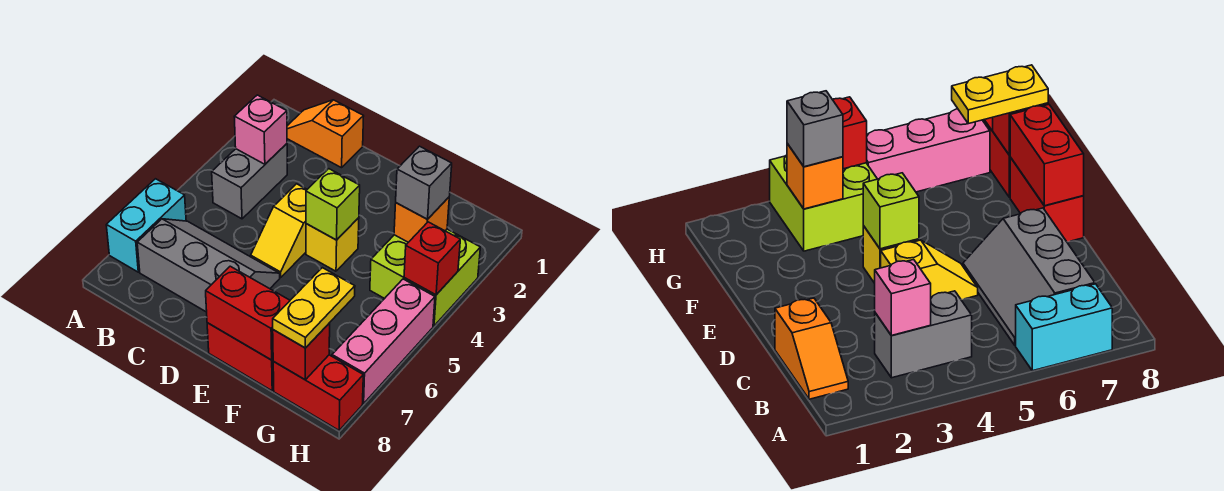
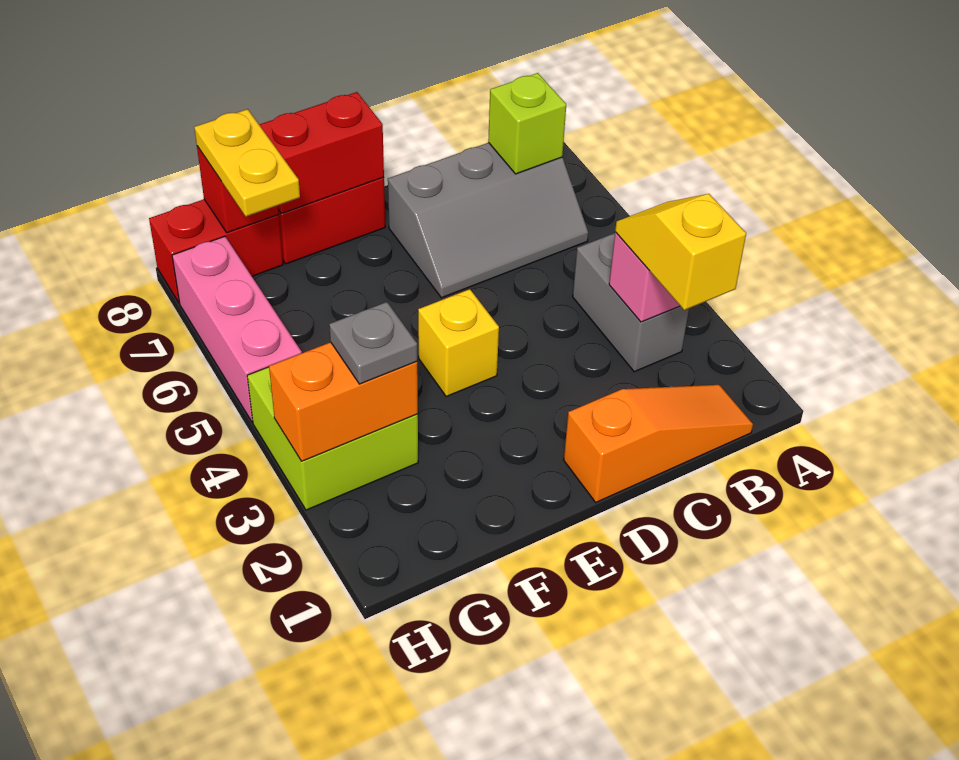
cyan brick A6:A7 level 1 -> none
orange slope B1:C1 level 1 top C -> orange slope B1:D1 level 1 top D
yellow slope D4:D5 level 1 top 4 -> yellow slope B2:B3 level 3 top 2
lime brick E4 level 2 -> lime brick B7 level 2
orange brick G3 level 2 -> orange brick G3:H3 level 2
grey brick G3 level 3 -> grey plate G3 level 3
red brick H4 level 2 -> none

